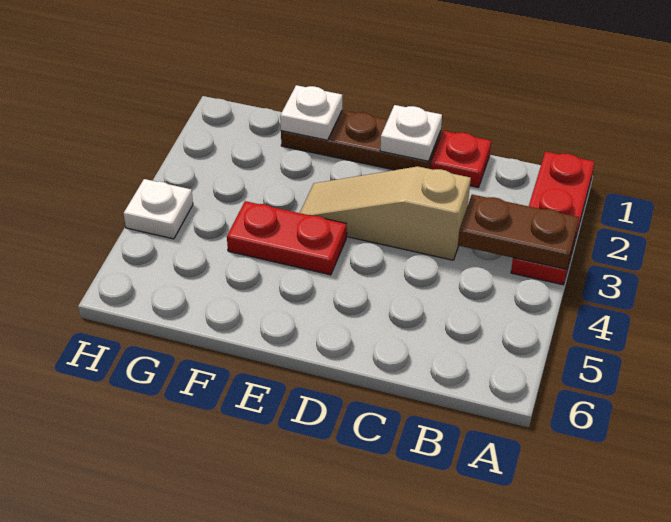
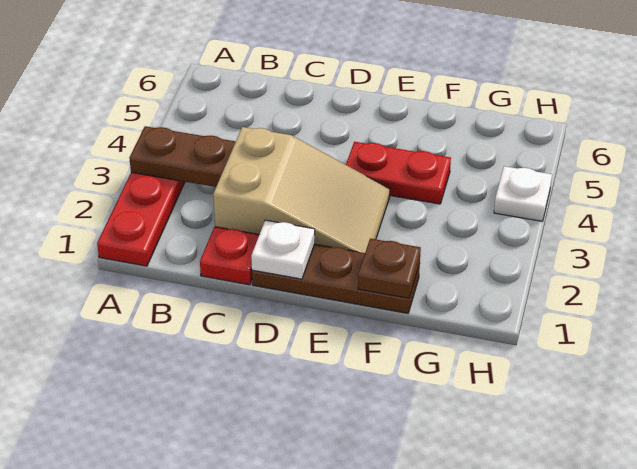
tan slope C3:E3 level 1 top C -> tan slope C2:E3 level 1 top C
white plate F1 level 2 -> brown plate F1 level 2

